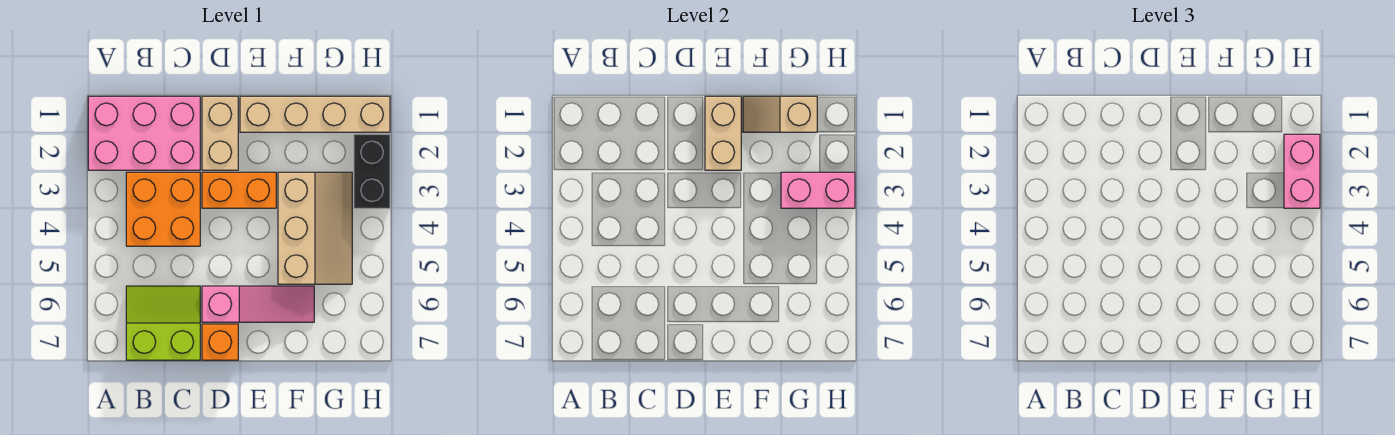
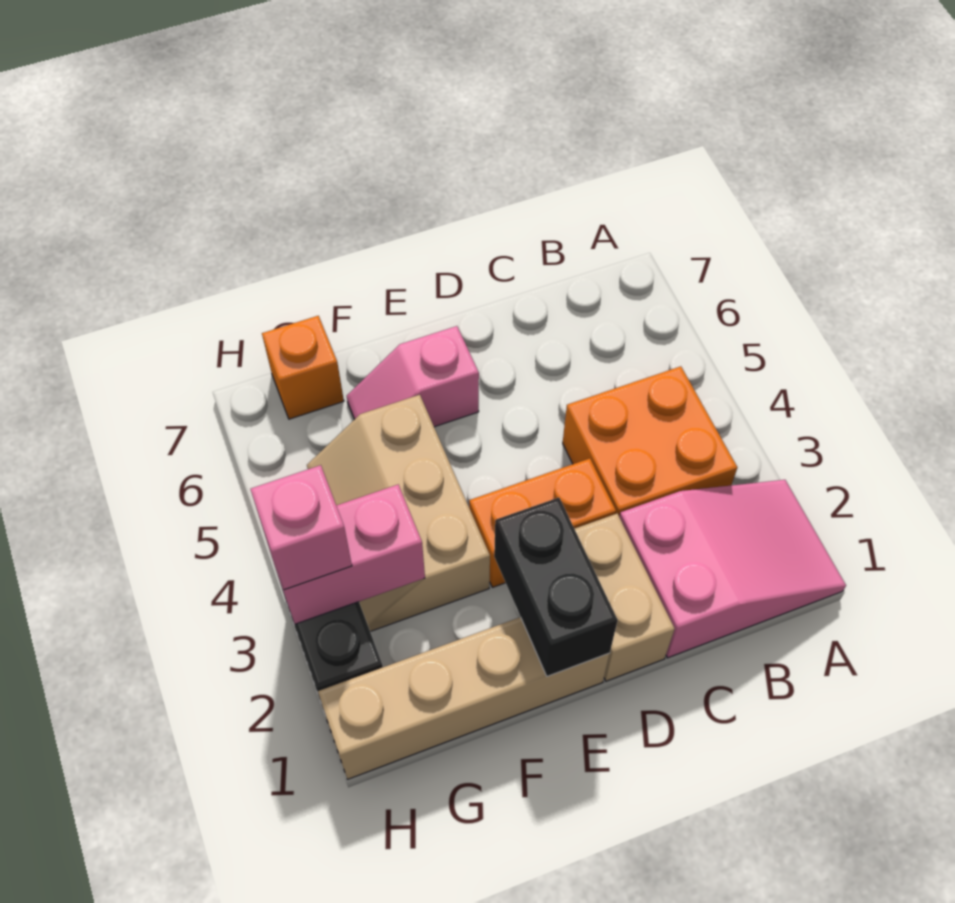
pink brick A1:C2 level 1 -> pink slope A1:C2 level 1 top C
lime slope B6:C7 level 1 top 7 -> none
pink slope D6:F6 level 1 top D -> pink slope E6:F6 level 1 top E
orange brick D7 level 1 -> orange brick G7 level 1
tan brick E1:E2 level 2 -> black brick E1:E2 level 2
tan slope F1:G1 level 2 top G -> none
pink brick H2:H3 level 3 -> pink brick H3 level 3

